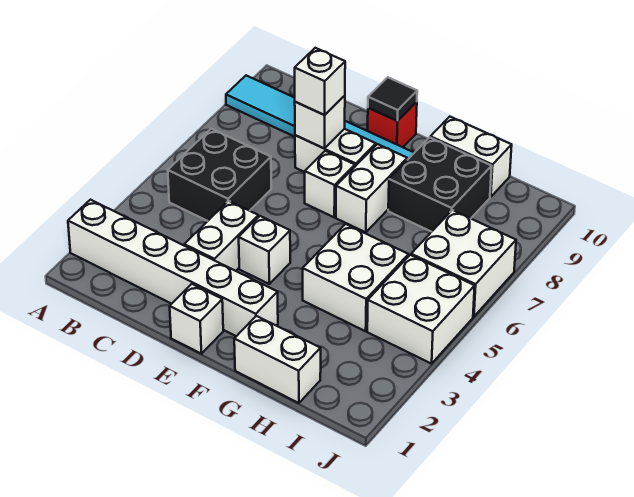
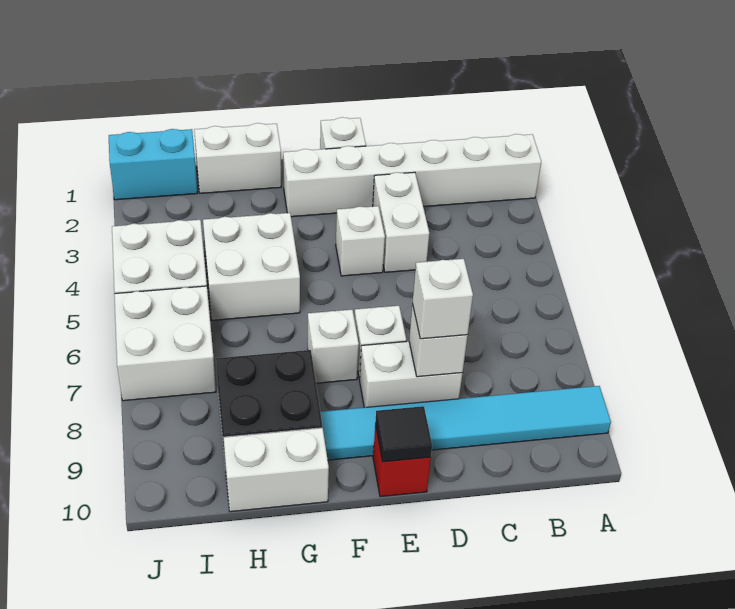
black brick B5:C6 level 1 -> none
white brick F7:F8 level 1 -> white brick F7 level 1
none -> cyan brick I1:J1 level 1

